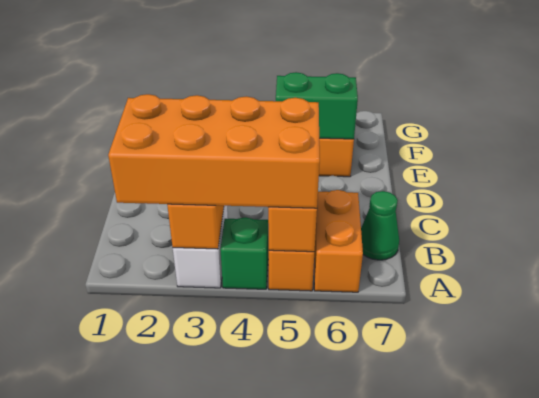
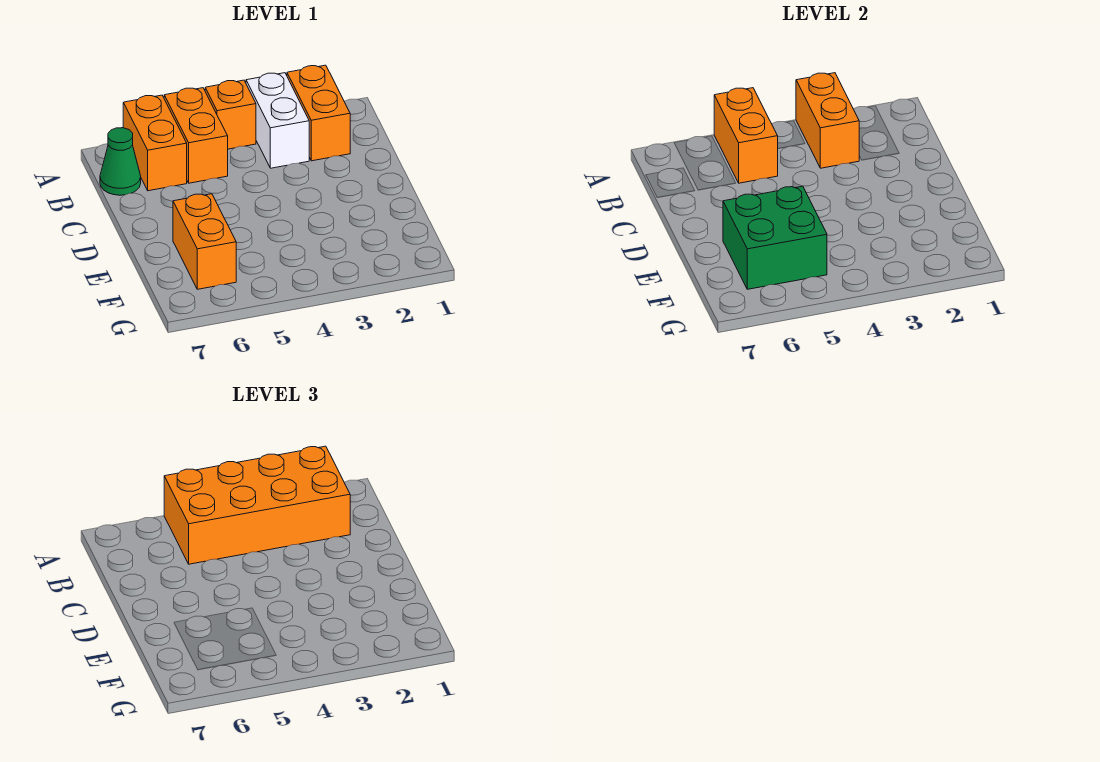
none -> orange brick A2:B2 level 1
green brick A4 level 1 -> orange brick A4 level 1
green brick E5:E6 level 2 -> green brick E5:F6 level 2

